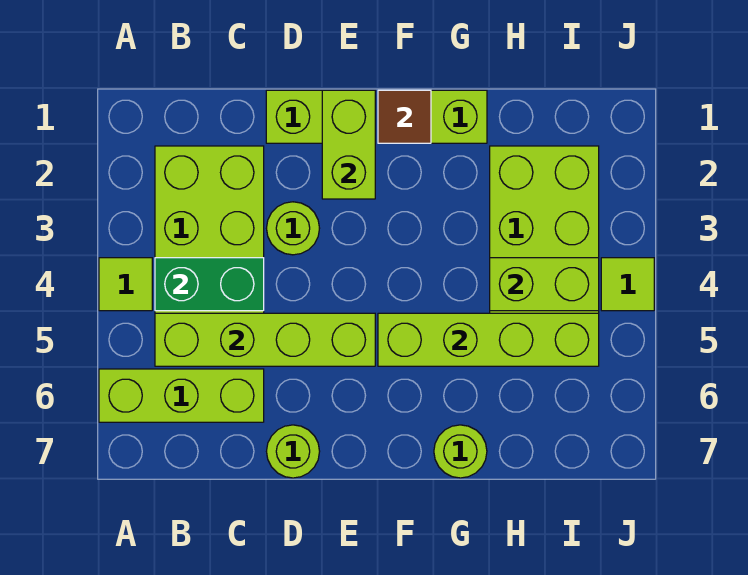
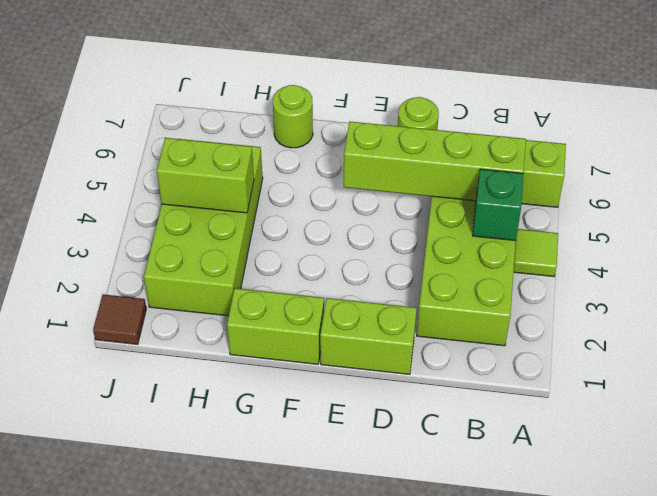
green brick B4:C4 level 2 -> green brick B4 level 2
lime round brick D3 level 1 -> none
lime brick E1:E2 level 2 -> none
brown tile F1 level 2 -> brown tile J1 level 1
lime brick F5:I5 level 2 -> none
lime tile J4 level 1 -> none

